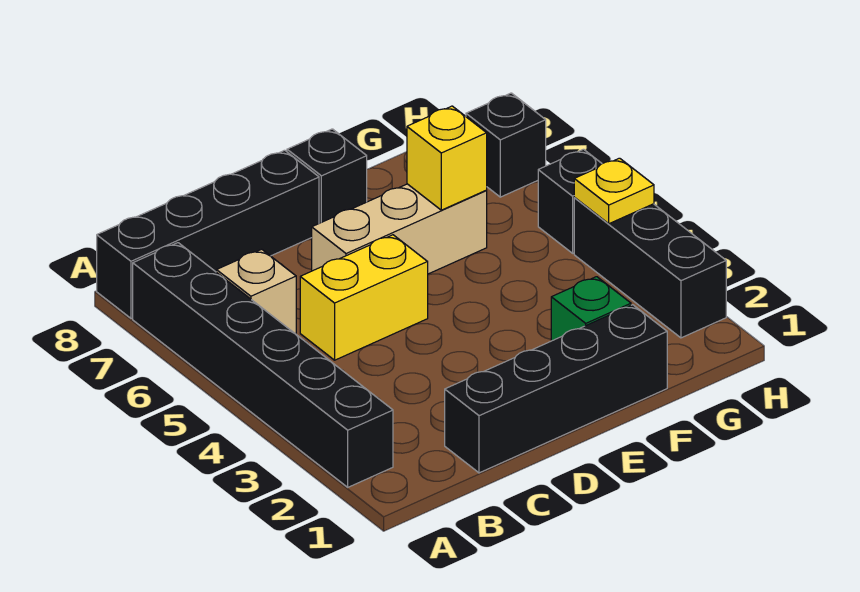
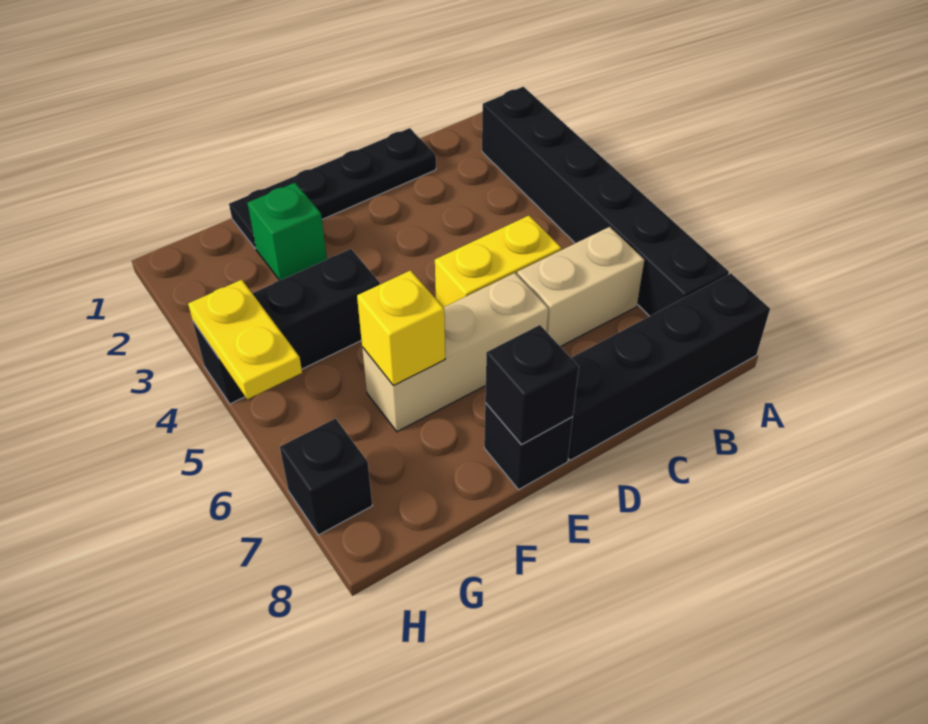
tan brick B6 level 1 -> tan brick B6:C6 level 1
black brick C1:F1 level 1 -> black plate C1:F1 level 1
black brick H2:H4 level 1 -> black brick F4:H4 level 1
yellow plate H4 level 2 -> yellow plate H4:H5 level 2
black brick H5 level 1 -> black brick E8 level 2

